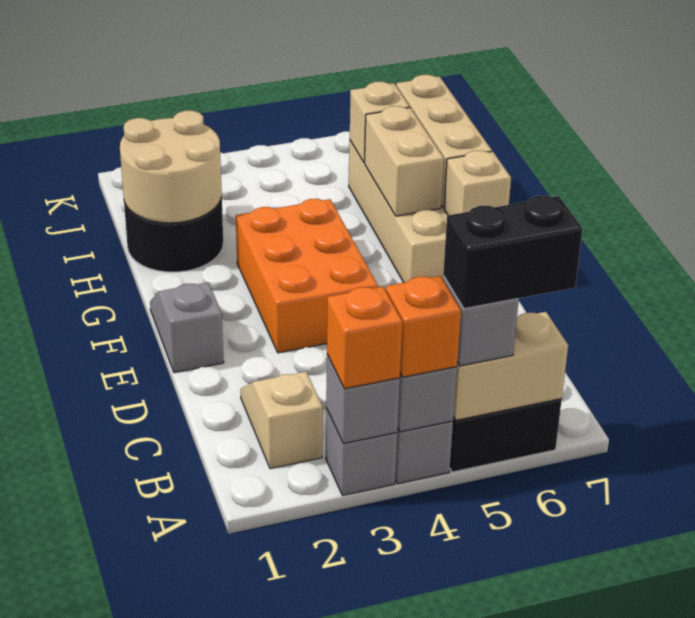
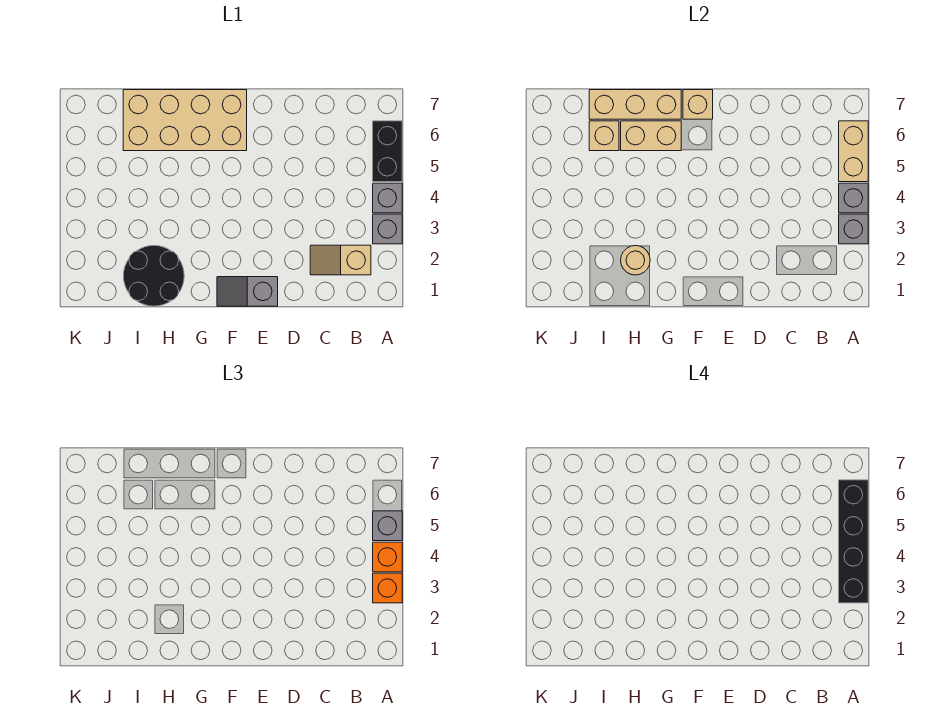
black brick A5:A6 level 4 -> black brick A3:A6 level 4
orange brick E3:G4 level 1 -> none
tan round brick H1:I2 level 2 -> tan round brick H2 level 2

